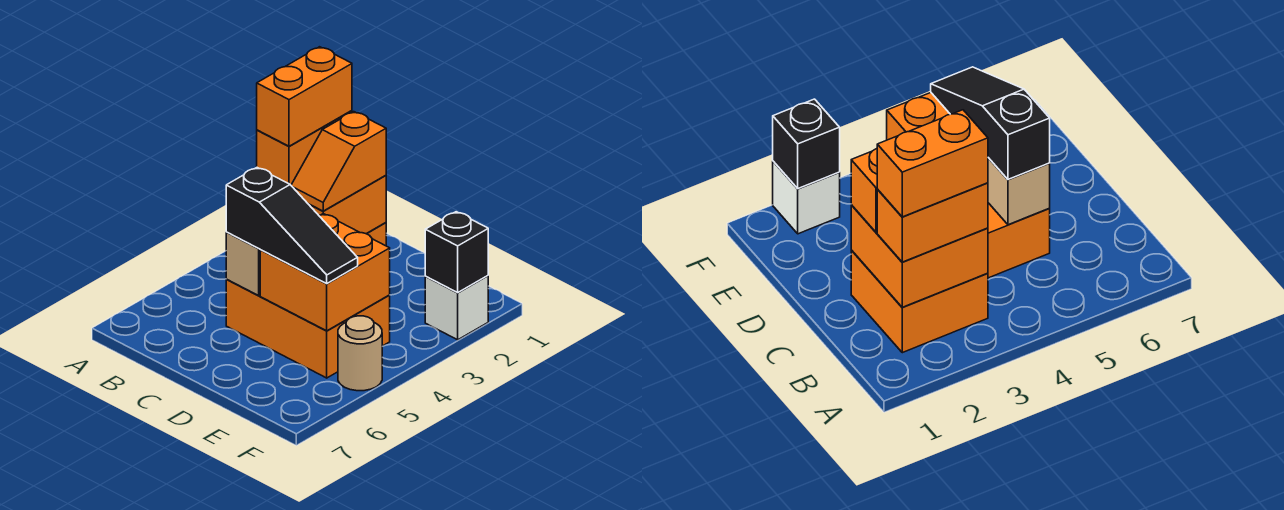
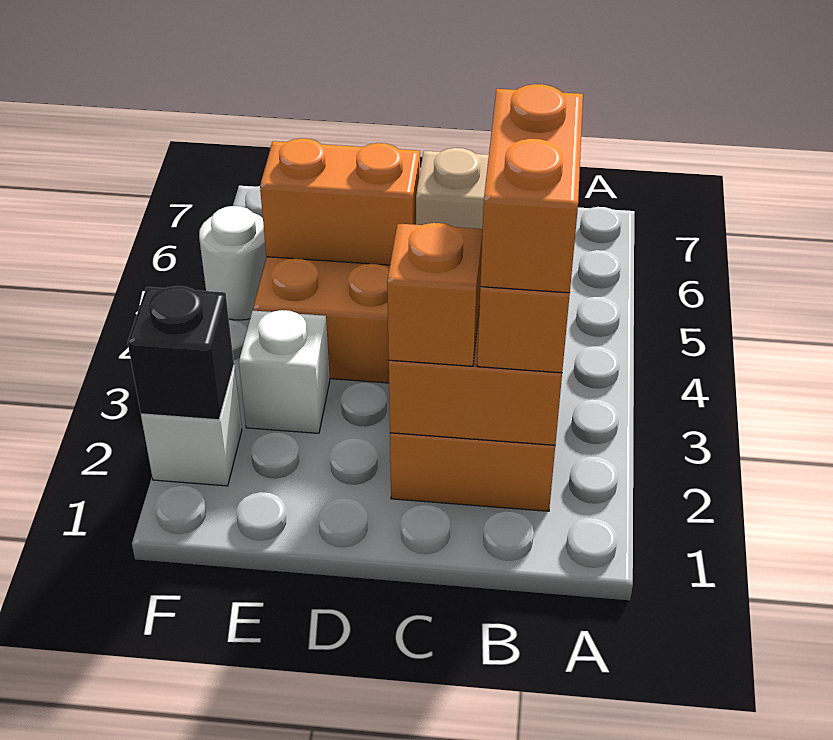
black slope C5:E5 level 3 top C -> none
orange brick D4:E5 level 2 -> orange brick D5:E5 level 2
none -> white brick E3 level 1
tan round brick F5 level 1 -> white round brick F5 level 1

